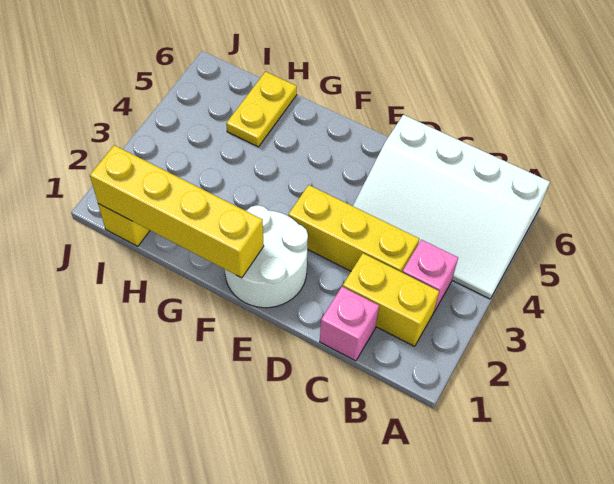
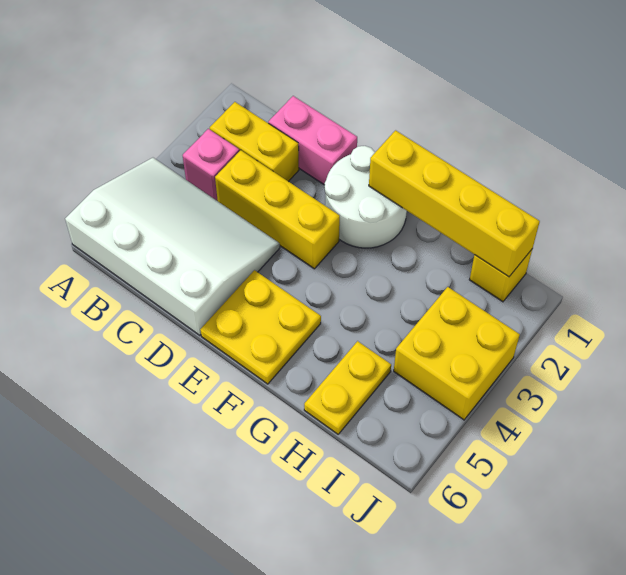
pink brick C1 level 1 -> pink brick C1:D1 level 1
none -> yellow plate E5:F6 level 1
none -> yellow brick I3:J4 level 1

